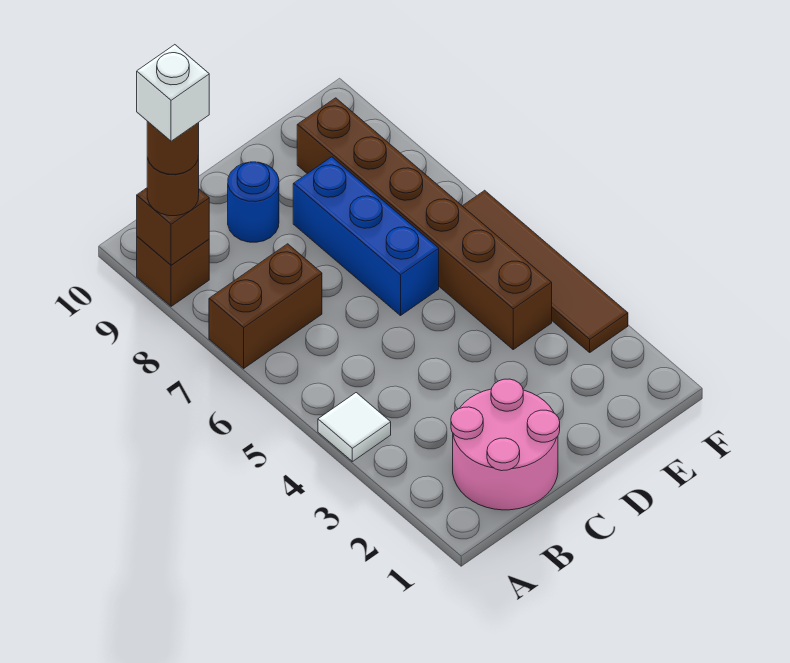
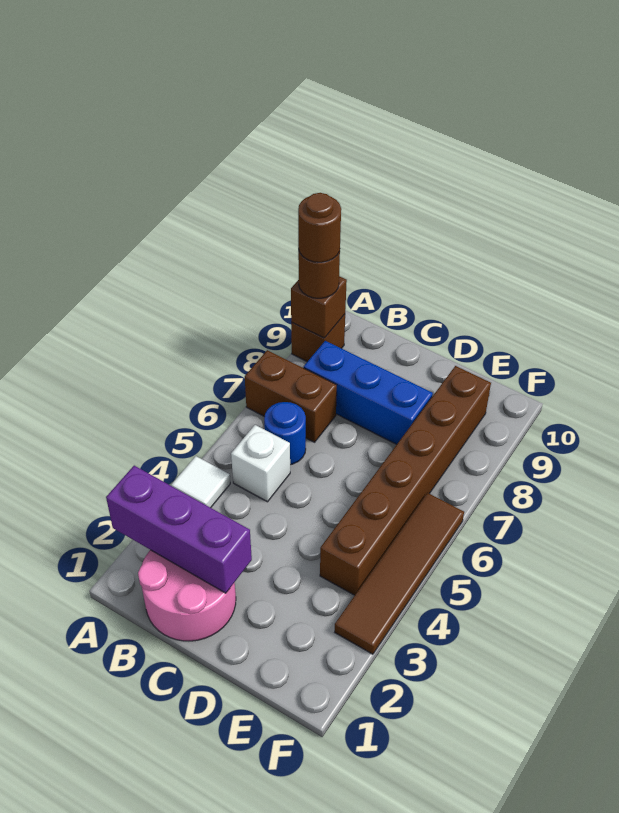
none -> purple brick A2:C2 level 2
white brick A9 level 5 -> white brick B5 level 1
blue round brick C9 level 1 -> blue round brick B6 level 1
blue brick D6:D8 level 1 -> blue brick B8:D8 level 1

